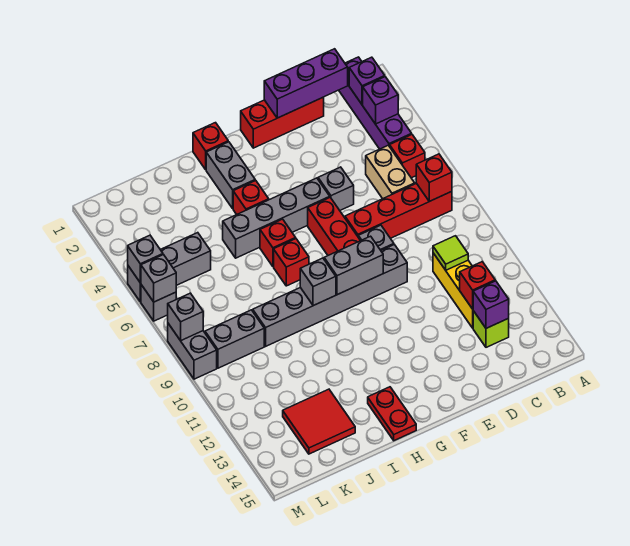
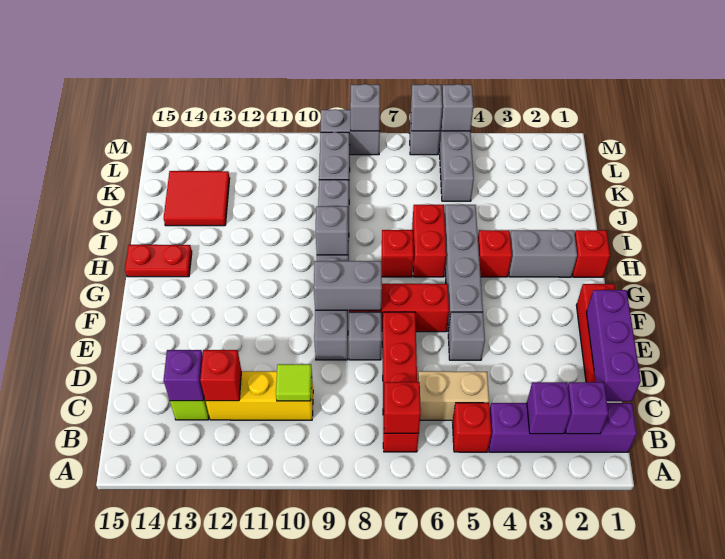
grey brick F9:G9 level 2 -> grey brick F8:F9 level 2
red brick H6 level 1 -> red brick H6:I6 level 1

